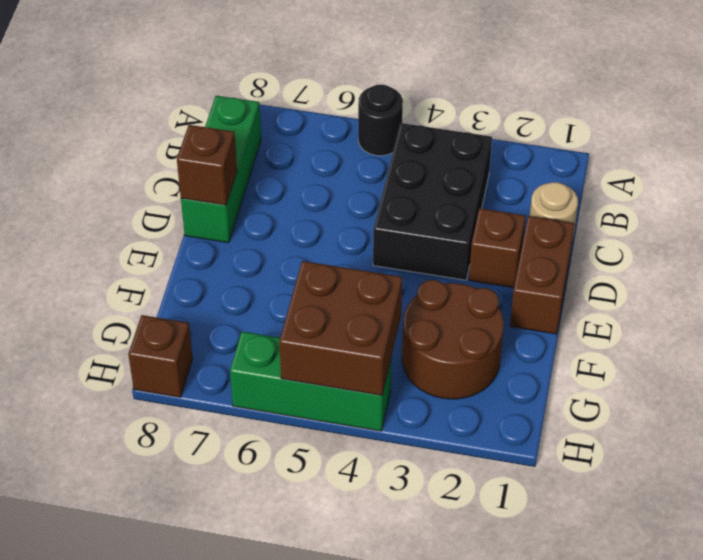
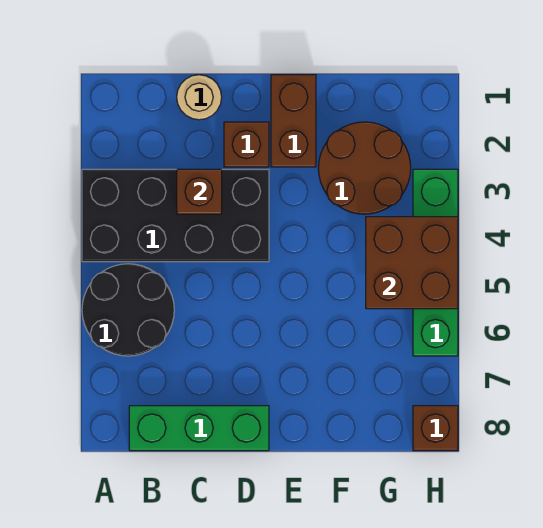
black round brick A5 level 1 -> black round brick A5:B6 level 1
black brick B3:D4 level 1 -> black brick A3:D4 level 1
brown brick D1:E1 level 1 -> brown brick E1:E2 level 1
brown brick D8 level 2 -> brown brick C3 level 2
green brick H4:H6 level 1 -> green brick H3:H6 level 1

